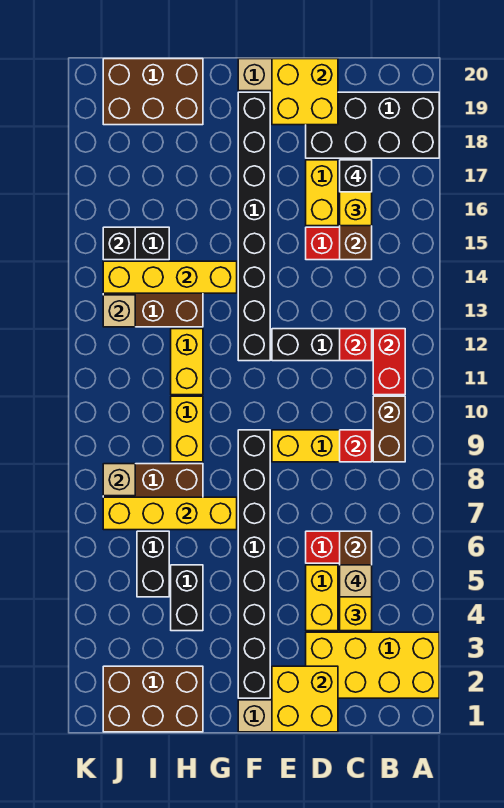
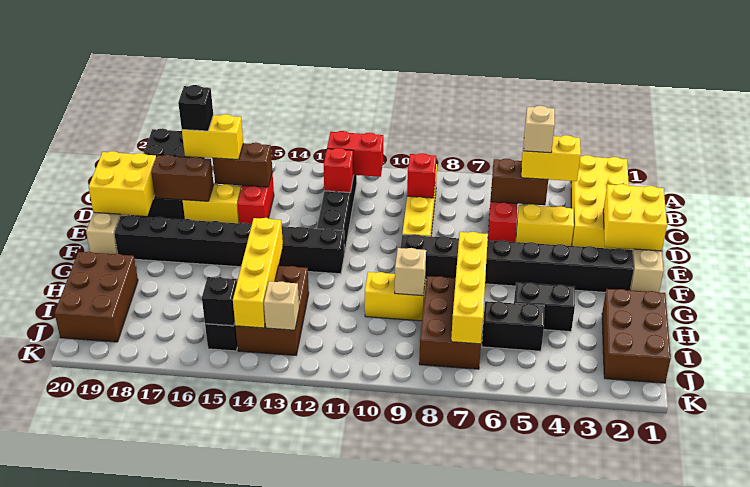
brown brick B9:B10 level 2 -> brown brick D17:D18 level 2
yellow brick H11:H12 level 1 -> none
tan brick J8 level 2 -> tan brick H9 level 2

